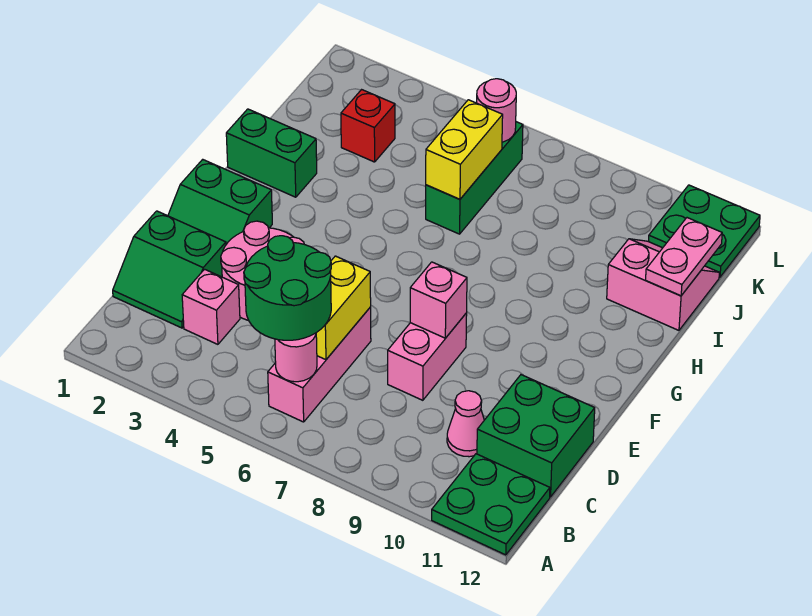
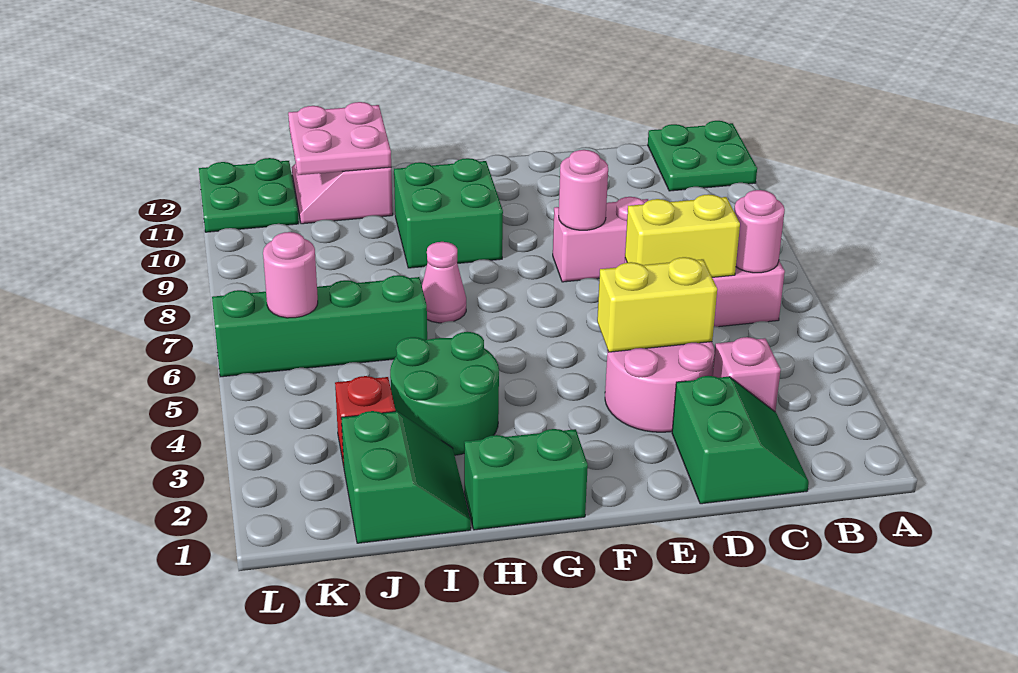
green round brick B5:C6 level 3 -> green round brick H3:I4 level 1
pink cone C10 level 1 -> pink cone H7 level 1
green brick C11:D12 level 1 -> green brick G9:H10 level 1
green slope E1:F2 level 1 top F -> green slope I1:J2 level 1 top J
pink brick E8 level 2 -> pink round brick E8 level 2
green brick H1:H2 level 1 -> green brick G1:H1 level 1
green brick I6:K6 level 1 -> green brick I6:L6 level 1
yellow brick I6:J6 level 2 -> yellow brick D4:E4 level 2
pink plate I12:J12 level 2 -> pink plate I11:J12 level 2

